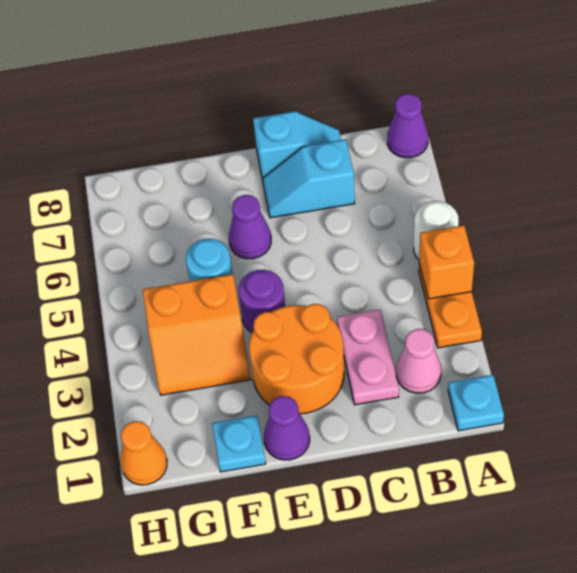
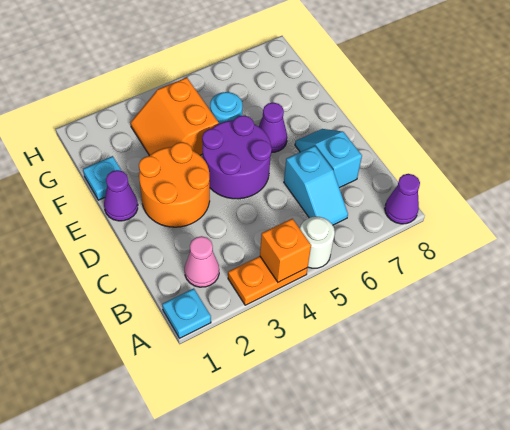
pink plate C2:C3 level 1 -> none
cyan slope C8:D8 level 1 top D -> cyan slope B6:C6 level 1 top C
purple round brick E4 level 1 -> purple round brick D4:E5 level 1
orange cone H1 level 1 -> none

